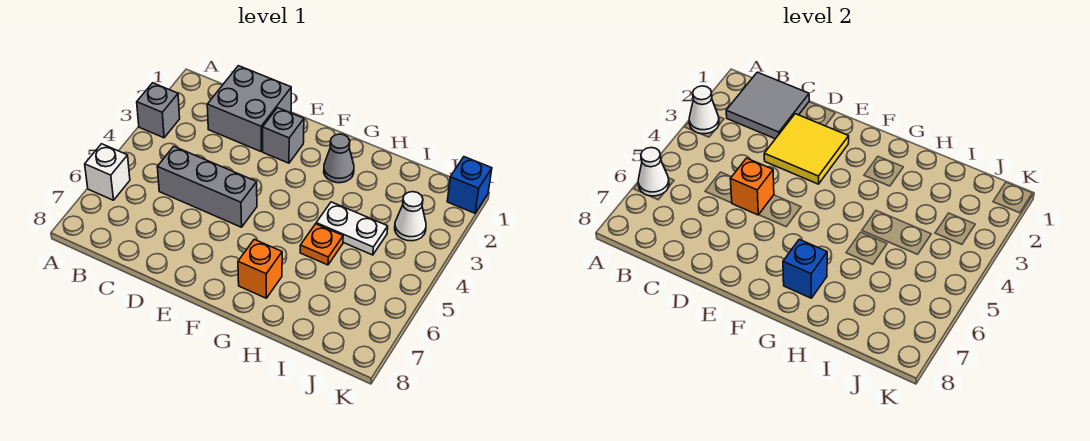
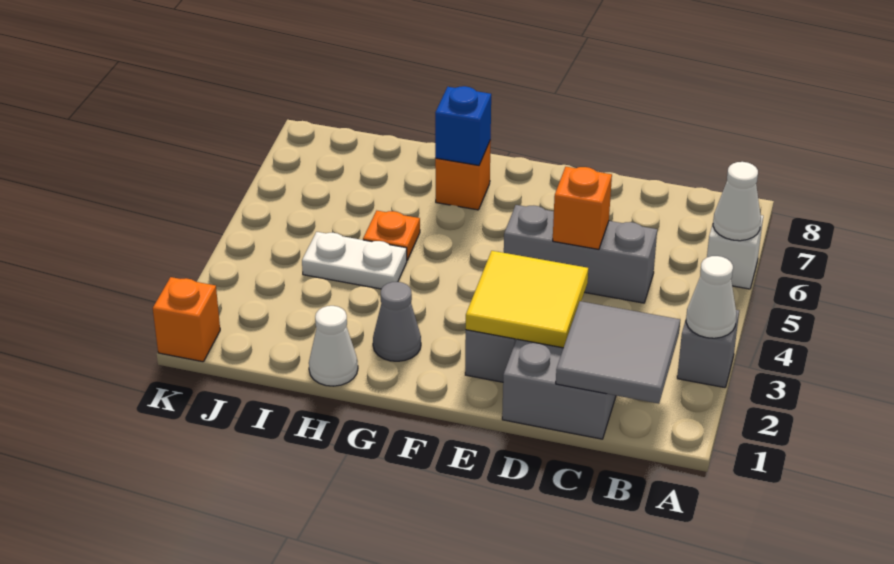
white cone J3 level 1 -> white cone H1 level 1
blue brick K1 level 1 -> orange brick K1 level 1

